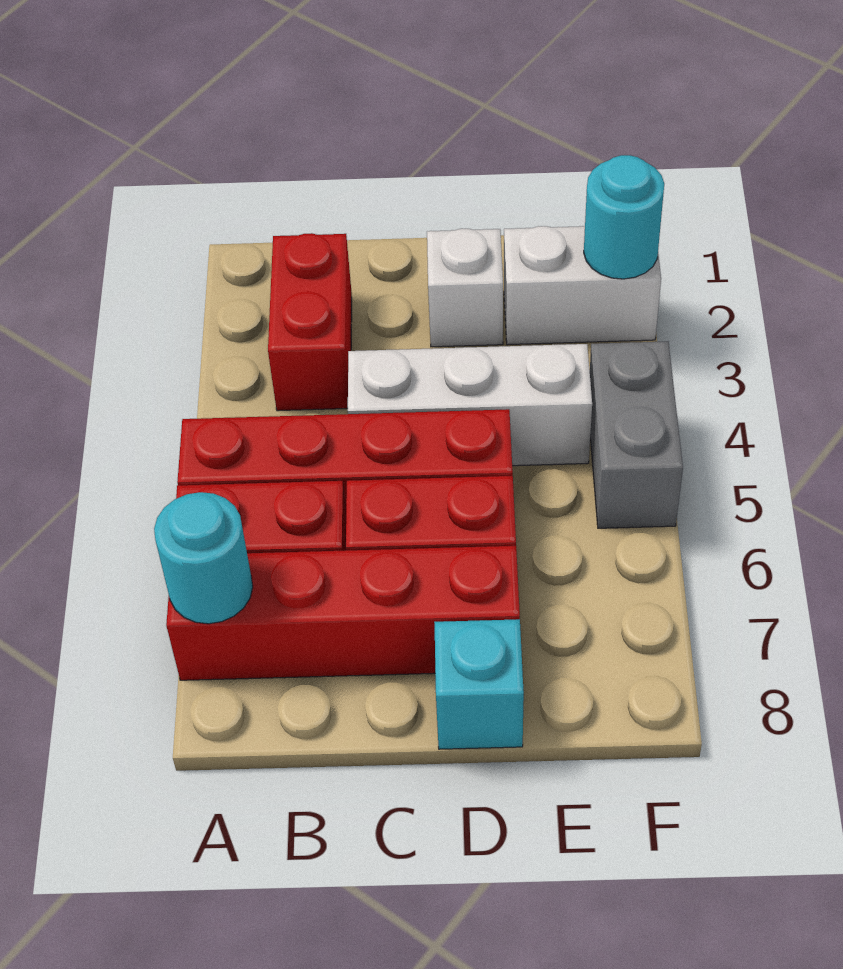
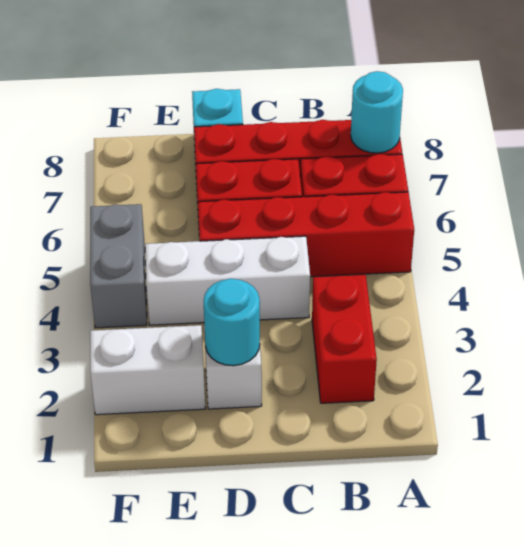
cyan round brick F2 level 2 -> cyan round brick D2 level 2

